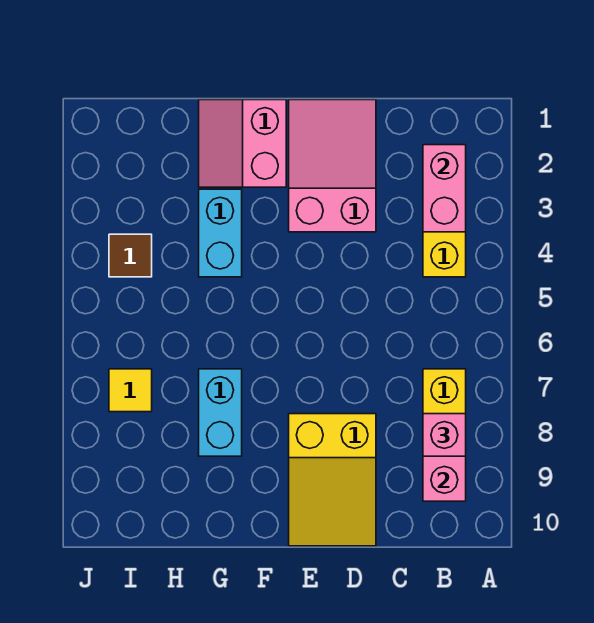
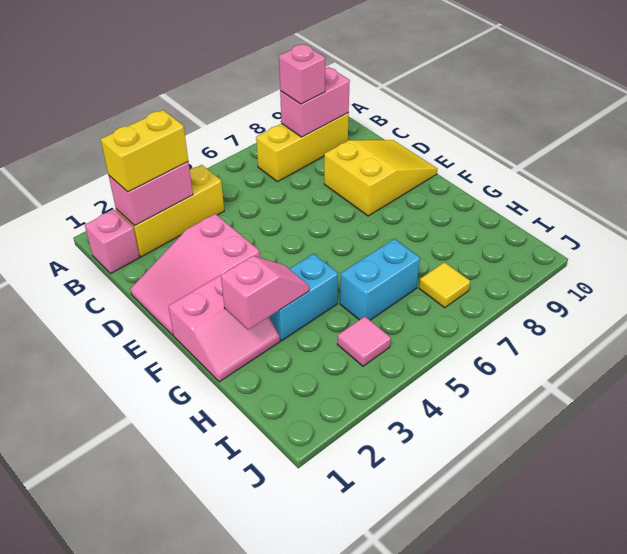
none -> pink brick B1 level 1
none -> yellow brick B2:B3 level 3
none -> pink slope G2:G3 level 2 top 2
cyan brick G7:G8 level 1 -> cyan brick H5:H6 level 1
brown tile I4 level 1 -> pink tile I4 level 1

